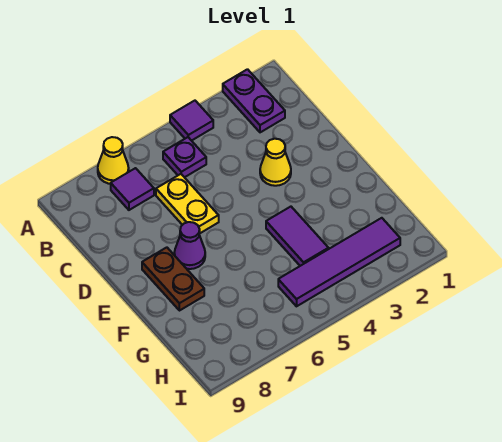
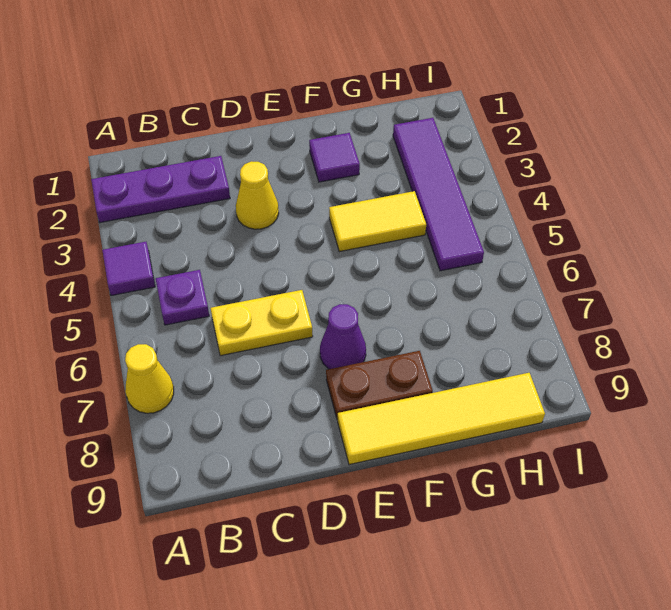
purple plate A2:B2 level 1 -> purple plate A2:C2 level 1
purple tile B7 level 1 -> purple tile F2 level 1
none -> yellow tile E9:H9 level 1
purple tile F4:G4 level 1 -> yellow tile F4:G4 level 1

